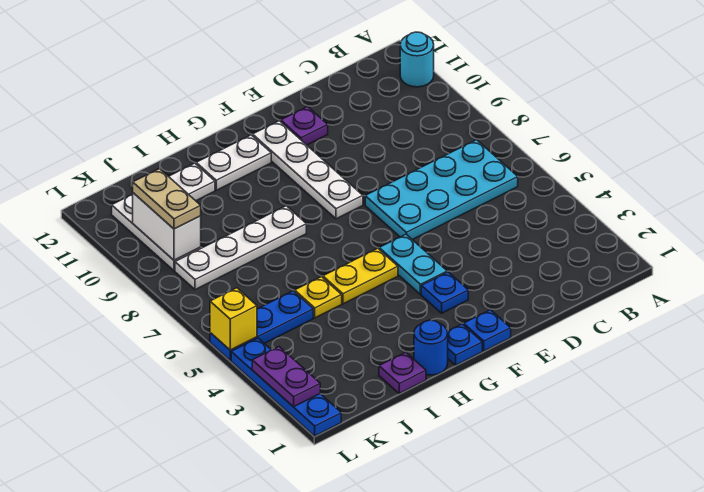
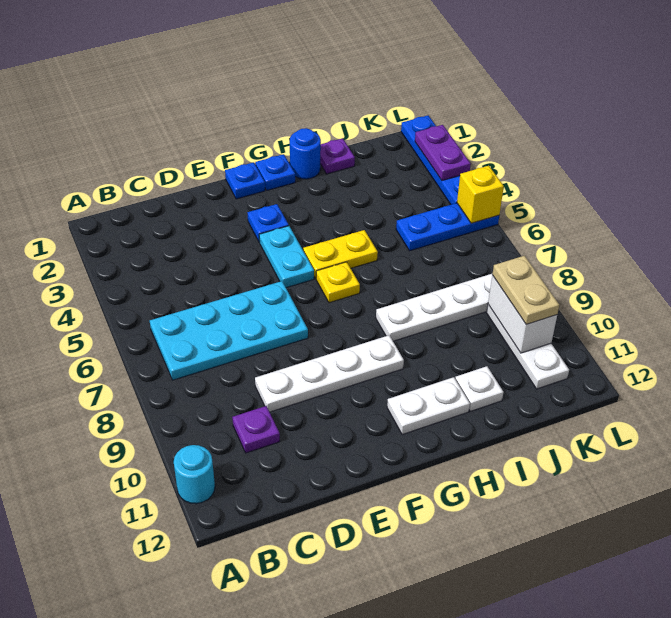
purple plate E11 level 1 -> purple plate C10 level 1
white plate F8:F11 level 1 -> white plate D9:G9 level 1
yellow plate I5 level 1 -> yellow plate G6 level 1

